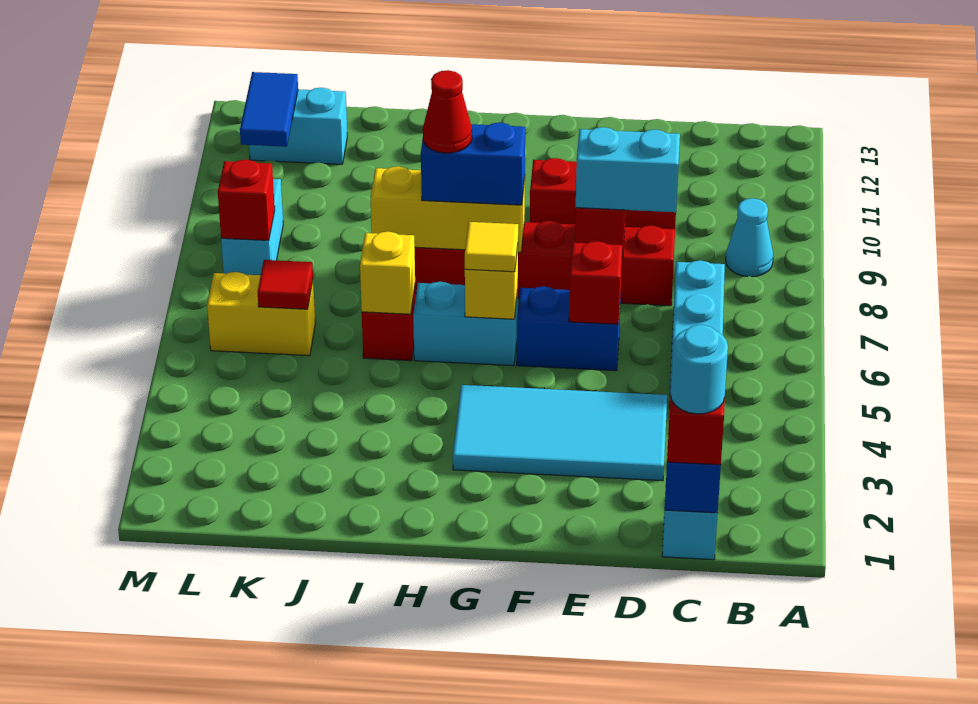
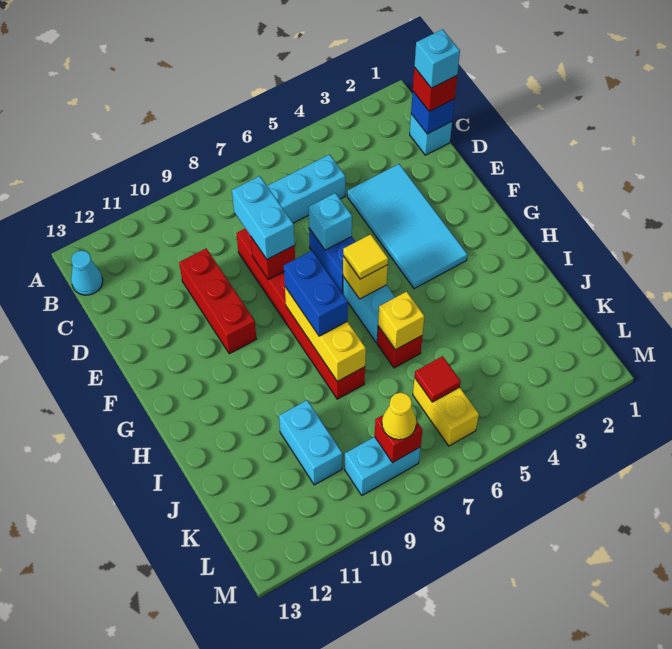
cyan cone B9 level 1 -> cyan cone B13 level 1
cyan round brick C1 level 4 -> cyan brick C1 level 4
red brick E6 level 2 -> cyan brick E6 level 2
red cone H8 level 4 -> none
cyan brick K12:L12 level 1 -> cyan brick J10:K10 level 1
none -> yellow cone L8 level 3
blue tile L11:L12 level 2 -> none

